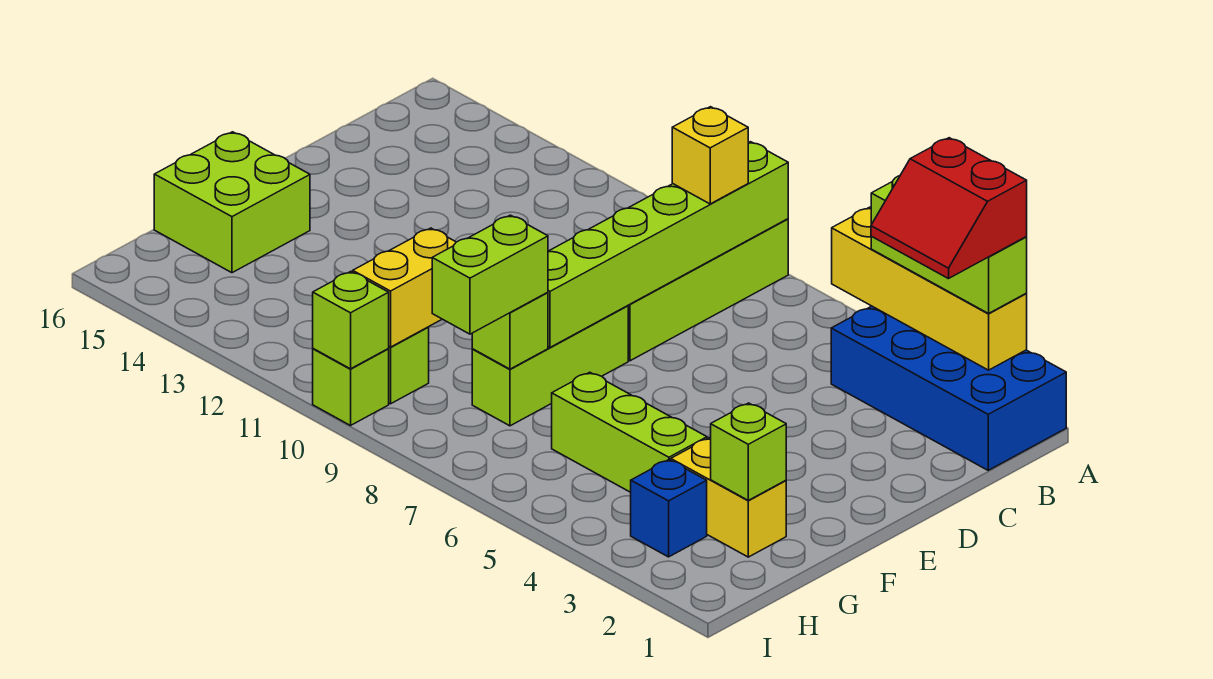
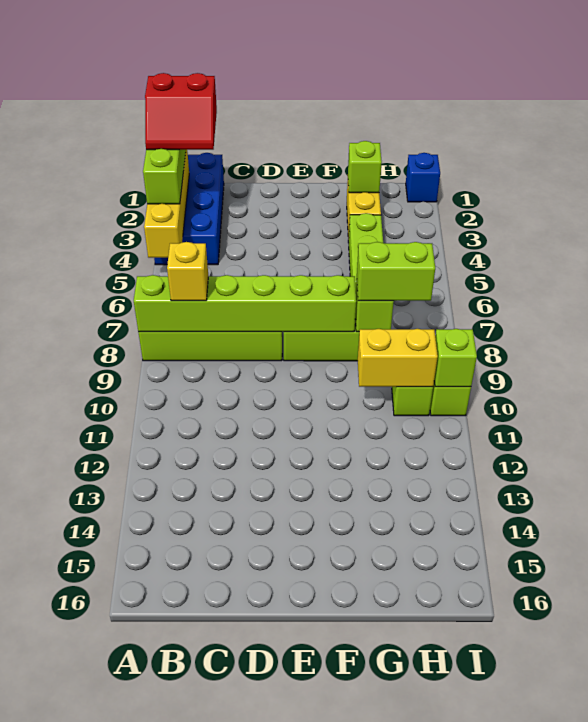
red slope A2:B3 level 4 top A -> red slope A2:B3 level 4 top 2
lime brick F15:G16 level 1 -> none
blue brick H3 level 1 -> blue brick I1 level 1

